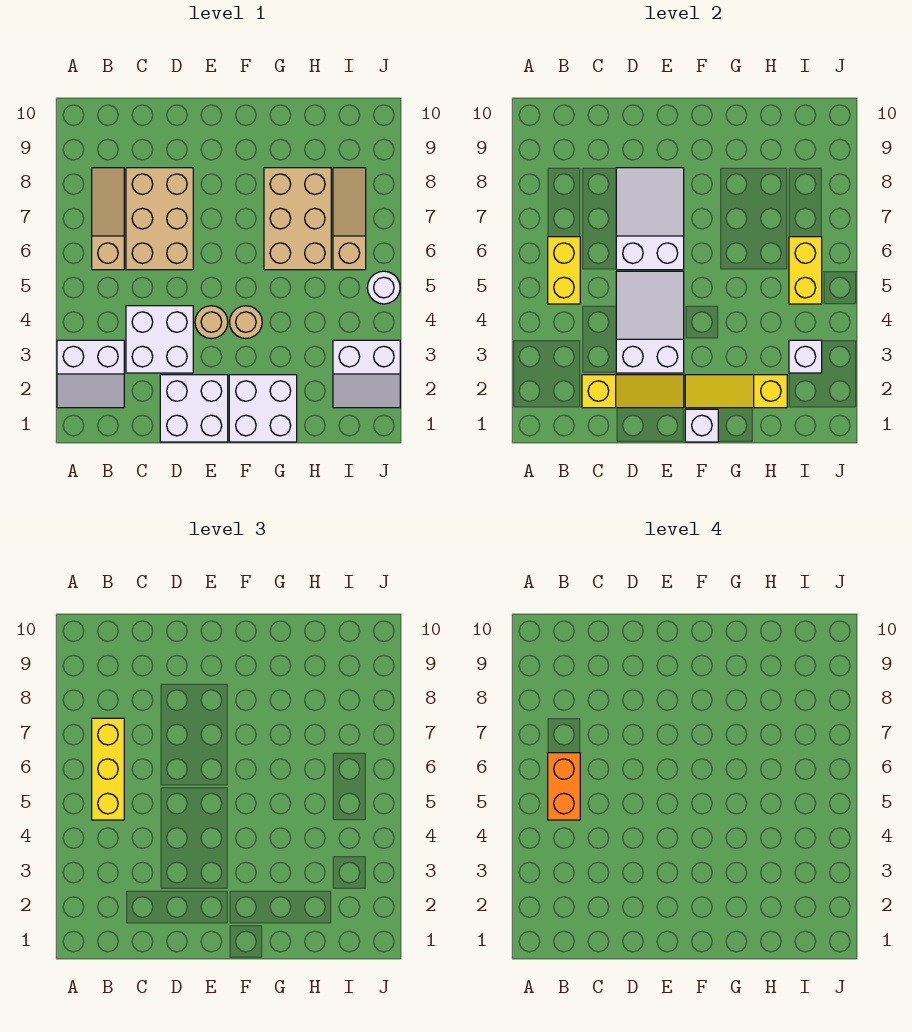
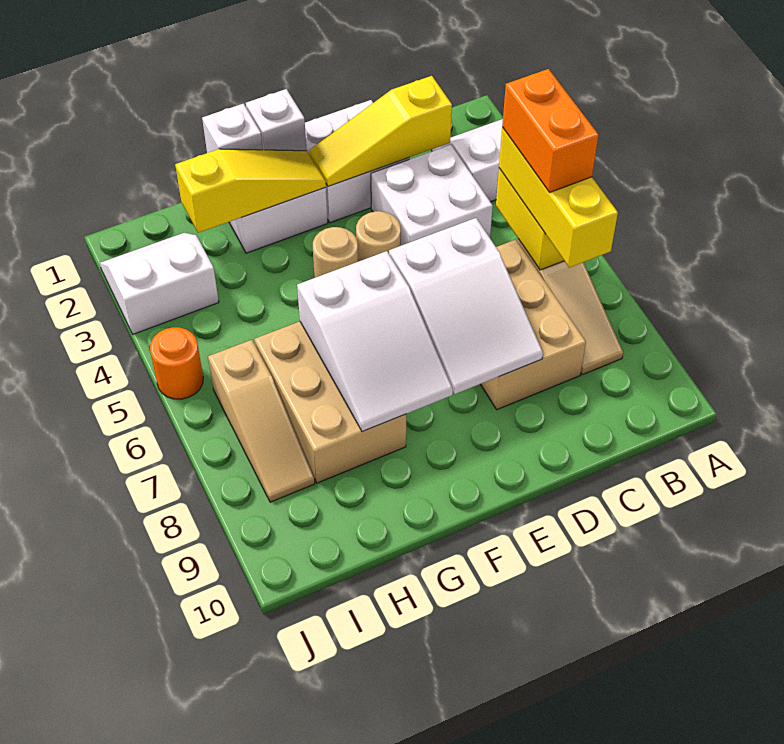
white slope D3:E5 level 2 top 3 -> white slope F6:G8 level 2 top 6
white brick I3 level 2 -> white brick G1 level 2
yellow brick I5:I6 level 2 -> none
white round brick J5 level 1 -> orange round brick J5 level 1

